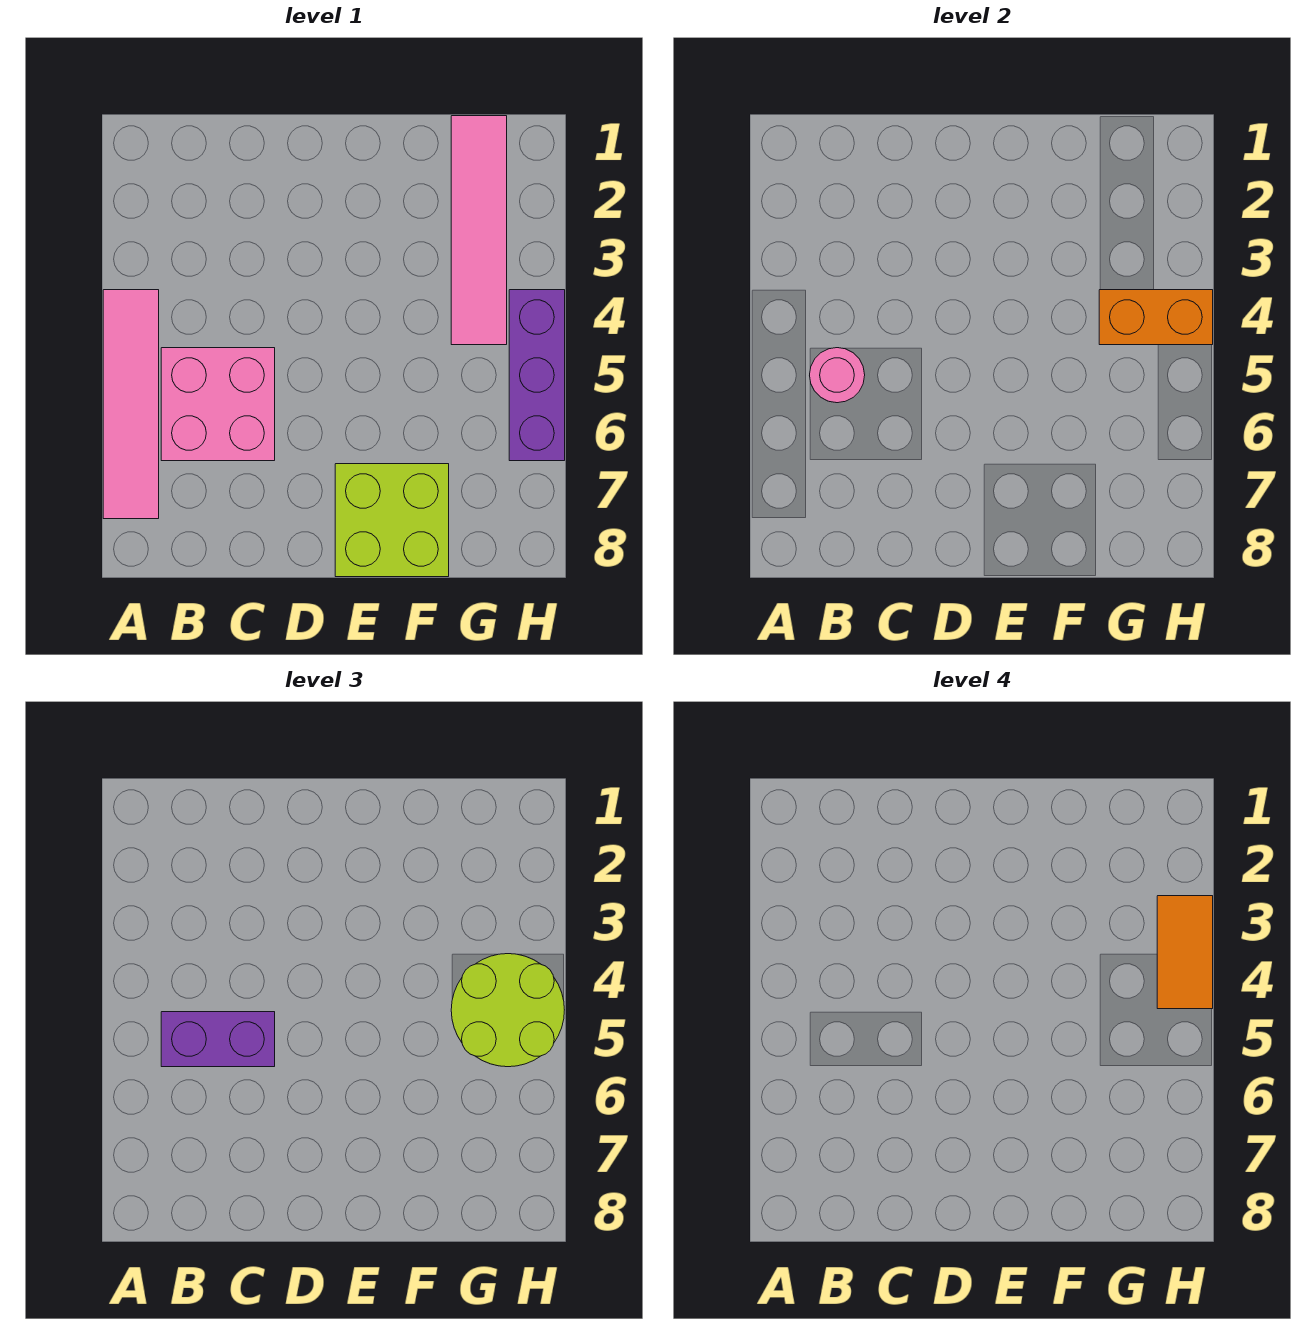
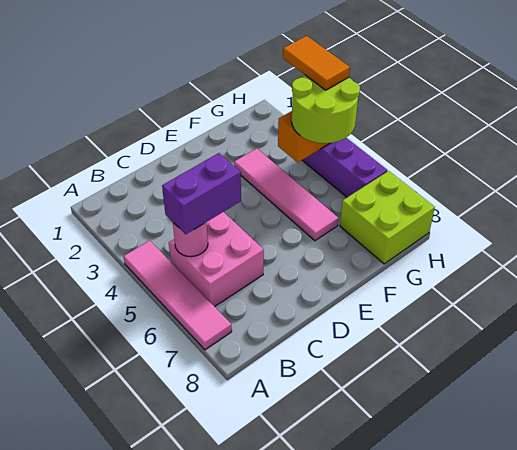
lime brick E7:F8 level 1 -> lime brick G7:H8 level 1
pink tile G1:G4 level 1 -> pink tile F3:F6 level 1

